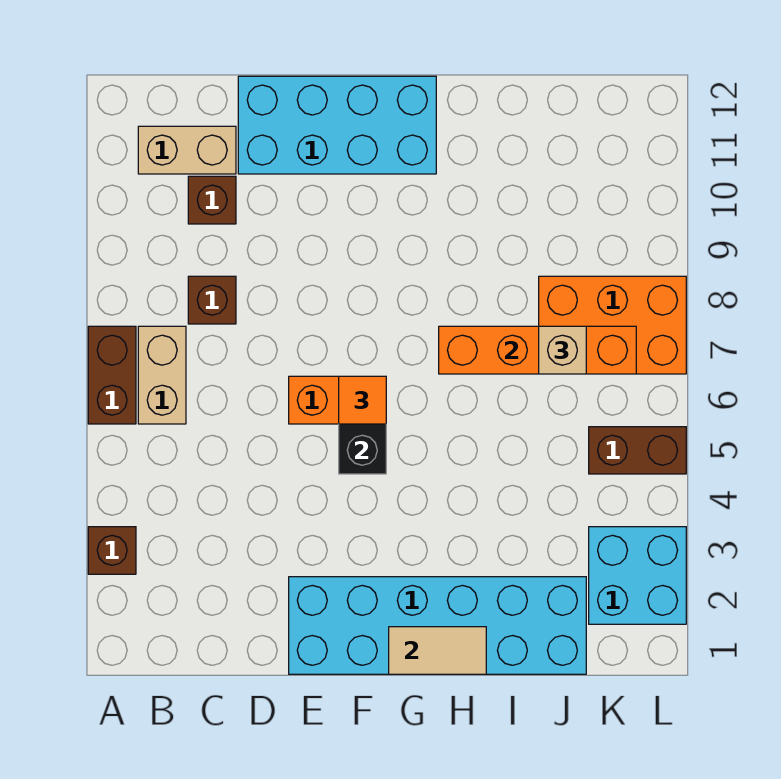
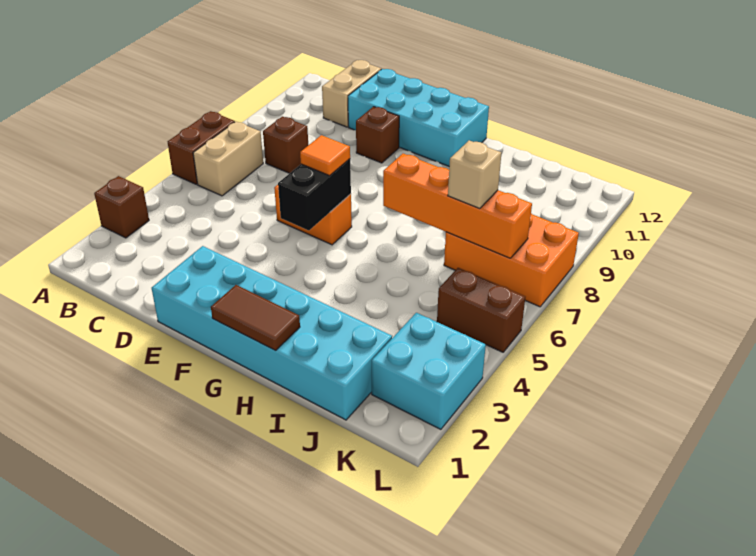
tan brick B11:C11 level 1 -> tan brick C11:C12 level 1
brown brick C10 level 1 -> brown brick E10 level 1
tan tile G1:H1 level 2 -> brown tile G1:H1 level 2

